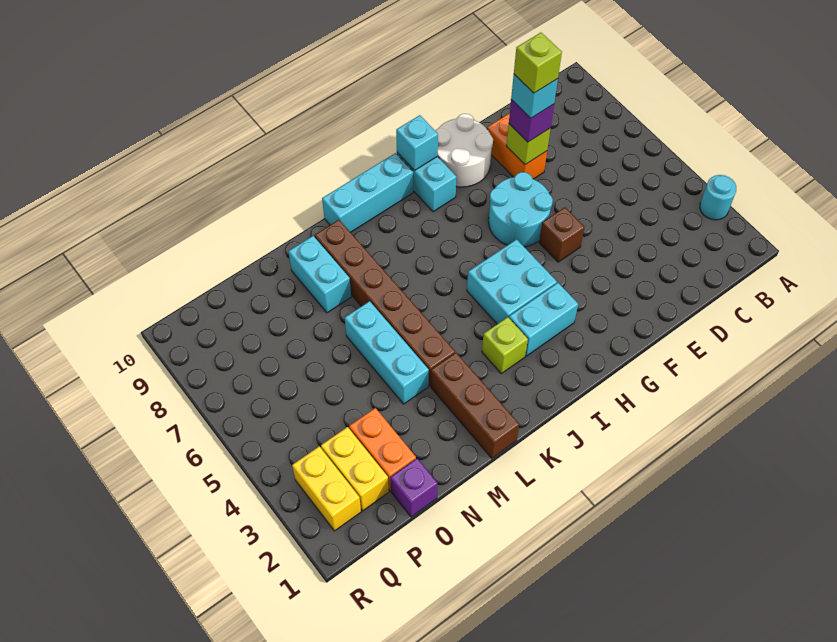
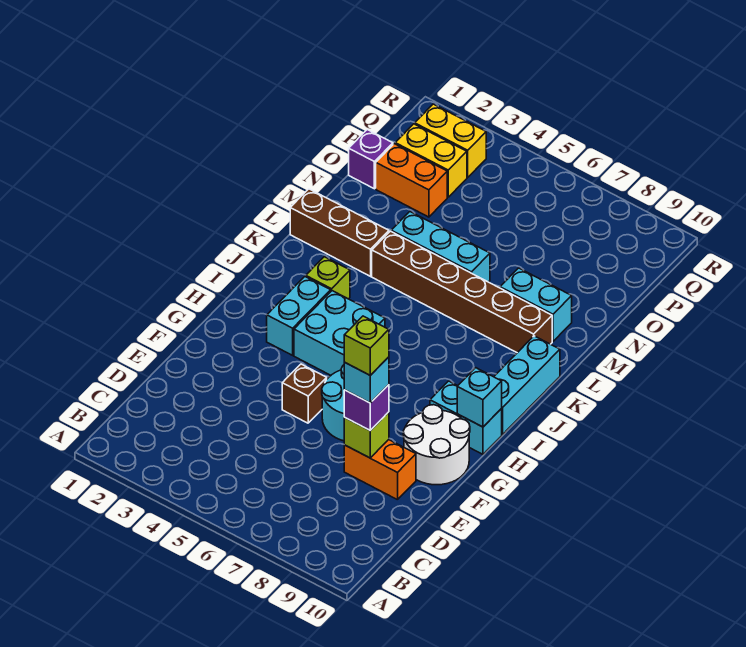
cyan round brick A3 level 1 -> none

